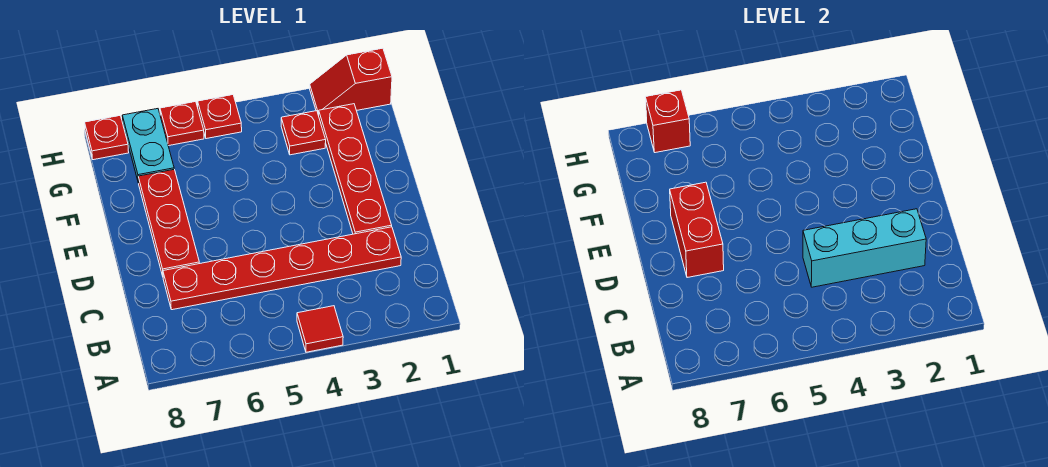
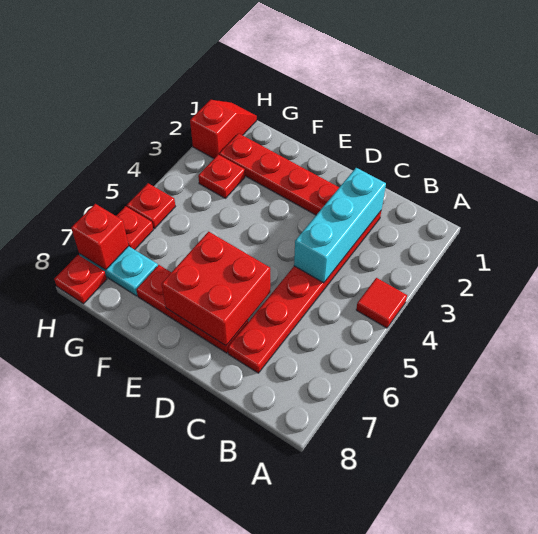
red brick D7:E7 level 2 -> red brick D6:E7 level 2
red slope H1:H2 level 1 top 1 -> red slope H1:H2 level 1 top 2

